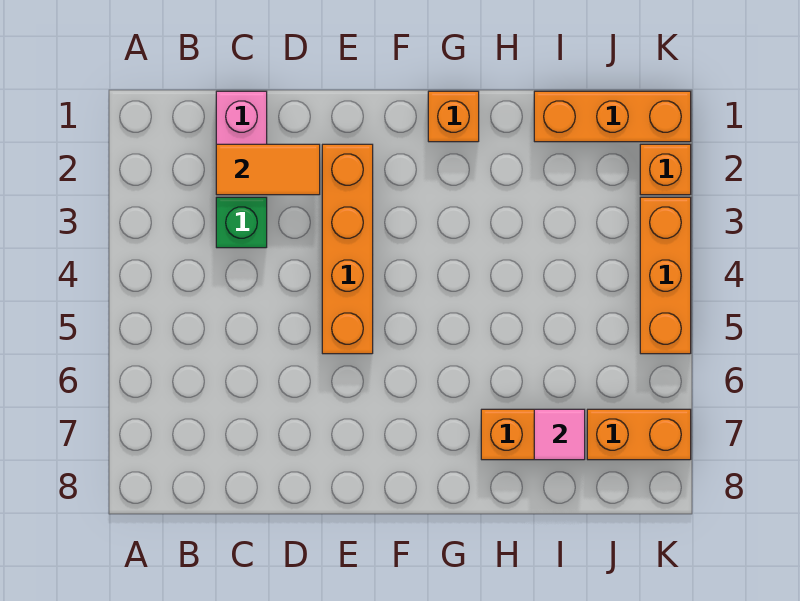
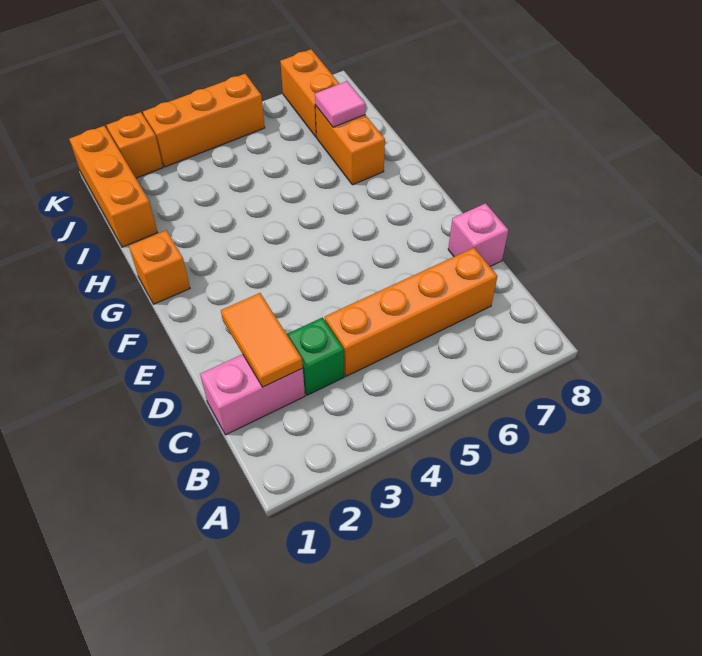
none -> pink brick D8 level 1
orange brick E2:E5 level 1 -> orange brick C4:C7 level 1

